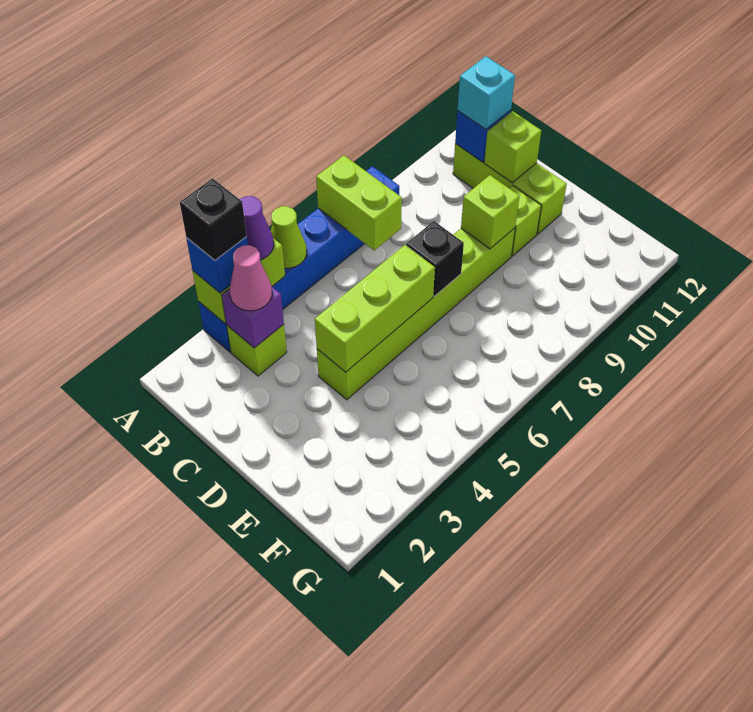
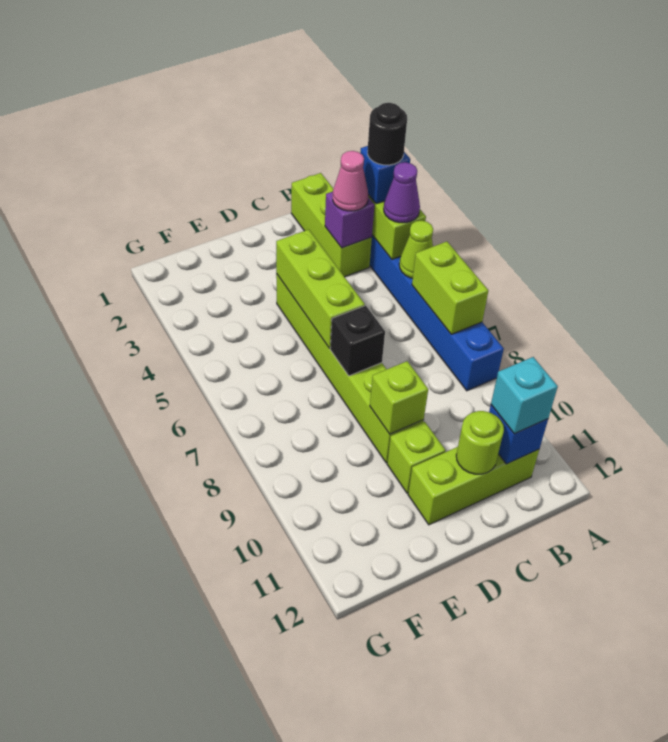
black brick A3 level 4 -> black round brick A3 level 4
lime brick A7:B7 level 2 -> lime brick A6:A7 level 2
lime brick B3 level 1 -> lime brick B1:B3 level 1
lime brick C11 level 2 -> lime round brick C11 level 2

